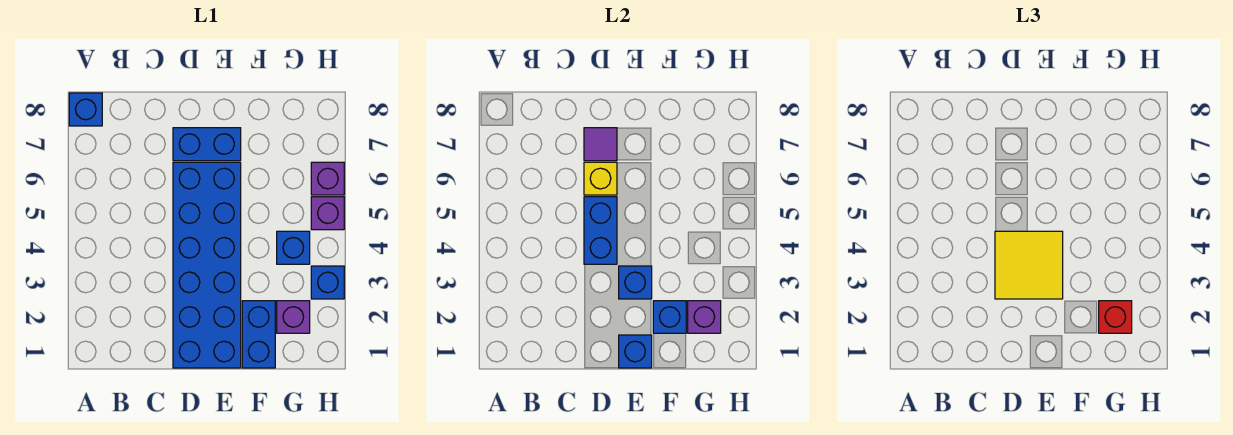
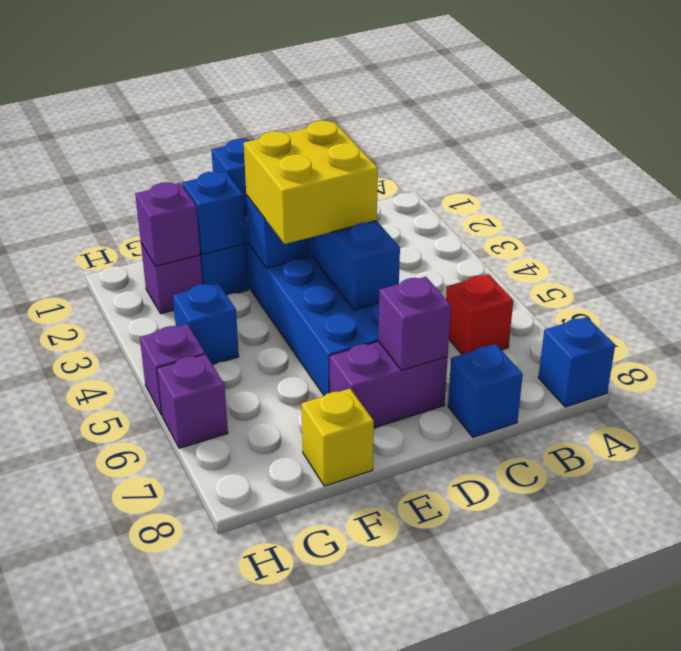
yellow tile D3:E4 level 3 -> yellow brick D3:E4 level 3
yellow brick D6 level 2 -> yellow brick F8 level 1
blue brick D7:E7 level 1 -> purple brick D7:E7 level 1
purple tile D7 level 2 -> purple brick D7 level 2
red brick G2 level 3 -> red brick B6 level 1
blue brick H3 level 1 -> blue brick C8 level 1

